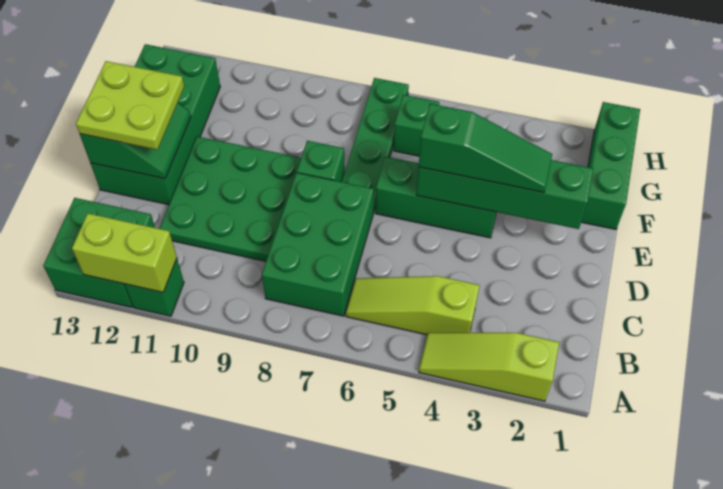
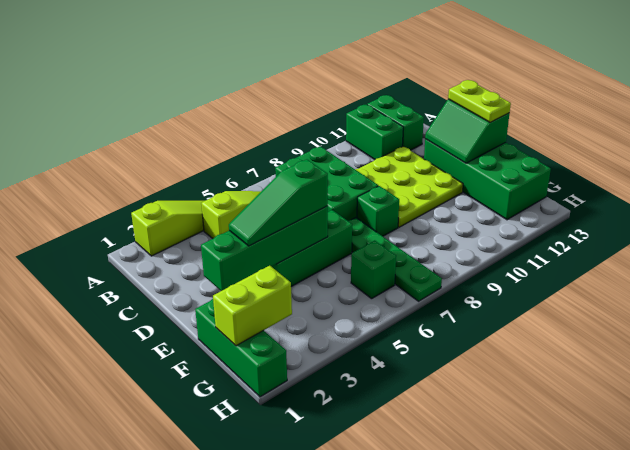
green brick A11 level 1 -> green brick A11:B11 level 1
lime brick A11:A12 level 2 -> lime brick G1:G2 level 2
green brick A12:B13 level 1 -> green brick A12:B12 level 1
green plate C9:E11 level 1 -> lime plate C9:E11 level 1
lime plate D12:E13 level 3 -> lime plate D13:E13 level 3

